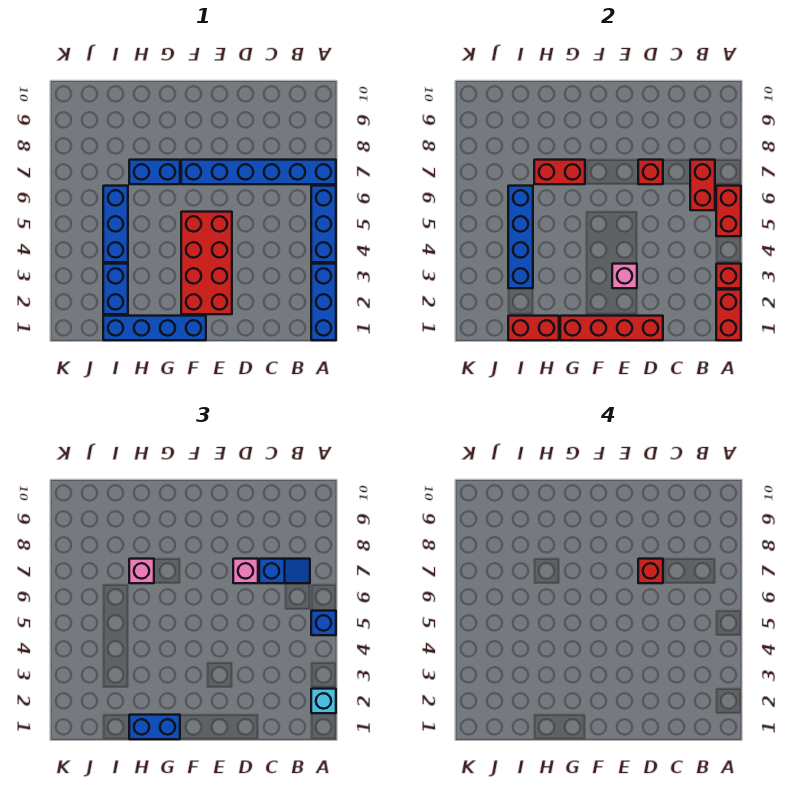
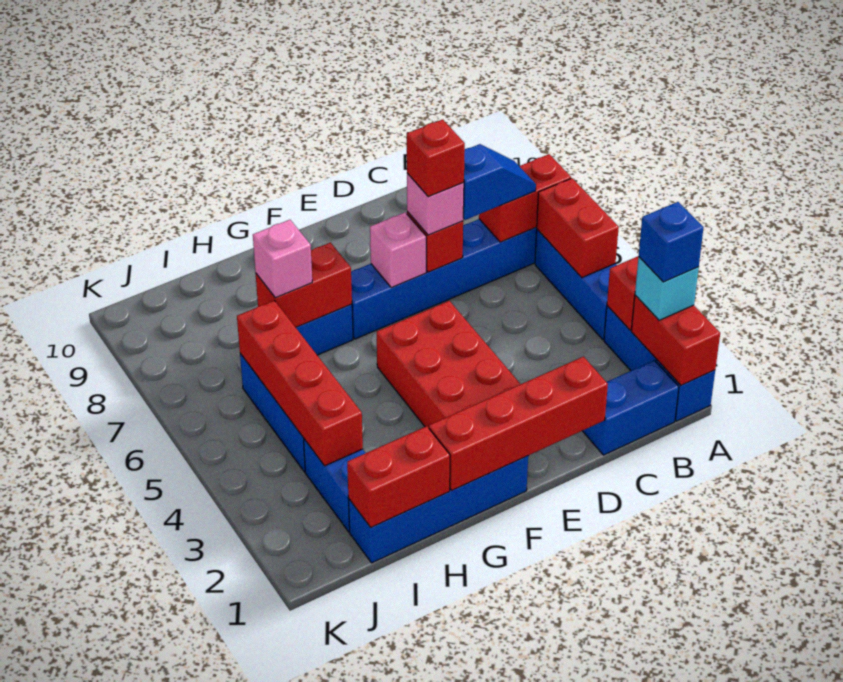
blue brick A5 level 3 -> blue brick A2 level 4
red brick B6:B7 level 2 -> red brick A7:B7 level 2
pink brick E3 level 2 -> pink brick E7 level 2
blue brick G1:H1 level 3 -> blue brick B1:C1 level 1
blue brick I3:I6 level 2 -> red brick I3:I6 level 2

